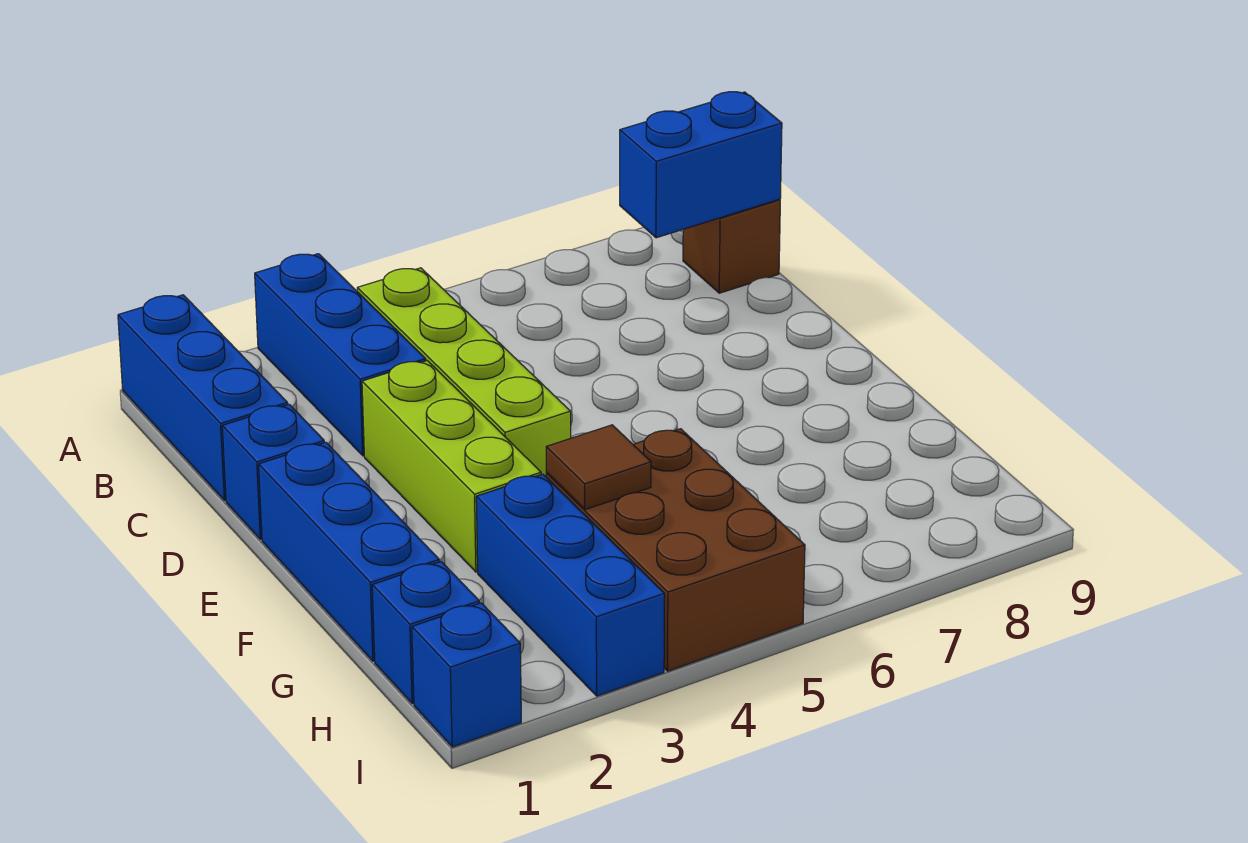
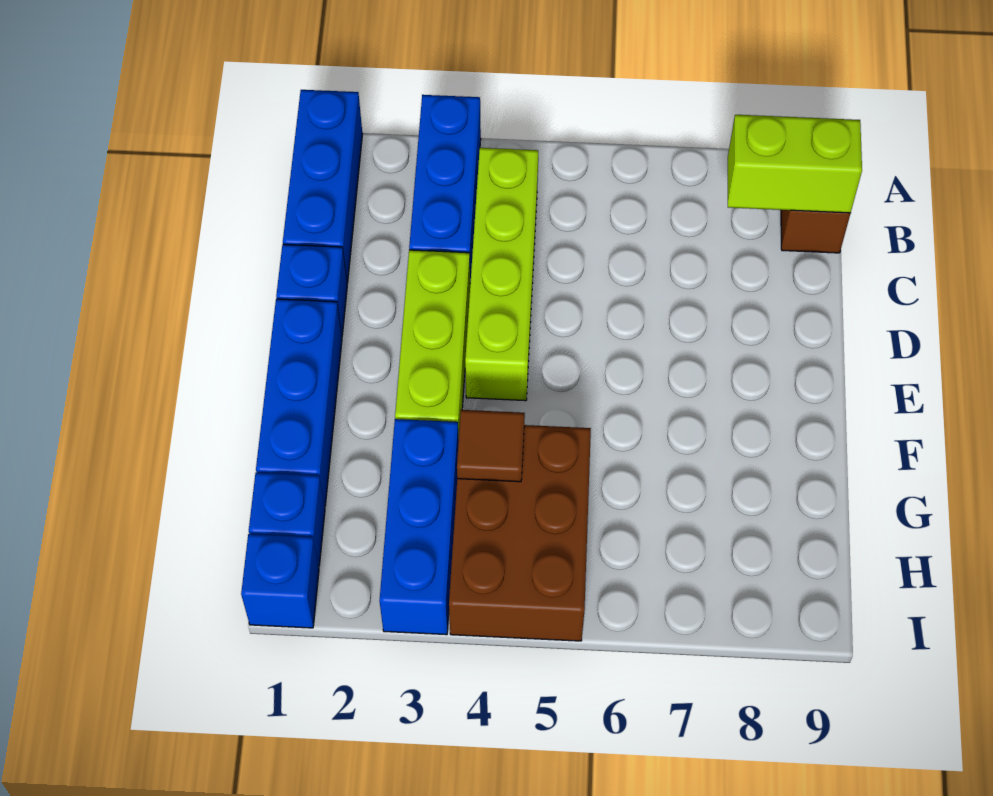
blue brick B8:B9 level 2 -> lime brick B8:B9 level 2

